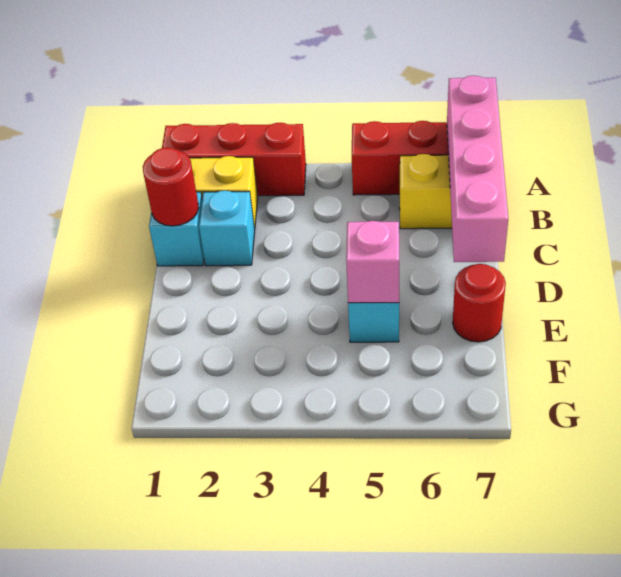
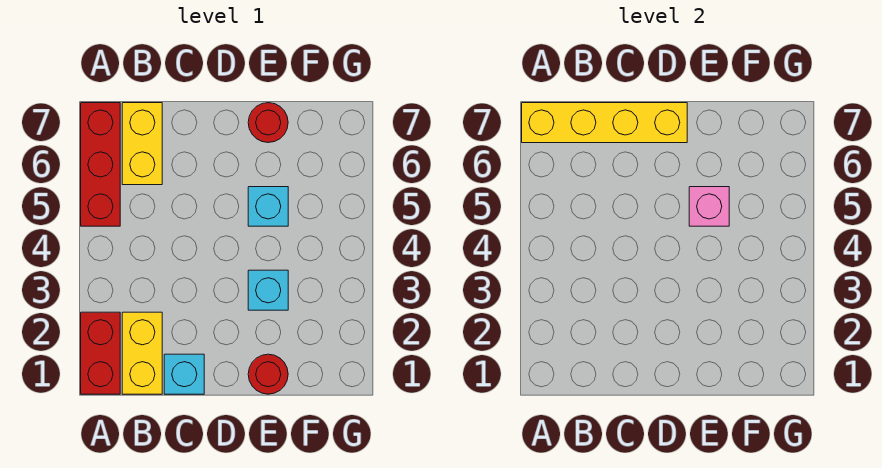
red brick A1:A3 level 1 -> red brick A1:A2 level 1
pink brick A7:D7 level 2 -> yellow brick A7:D7 level 2
red round brick C1 level 2 -> red round brick E1 level 1
cyan brick C2 level 1 -> cyan brick E3 level 1

